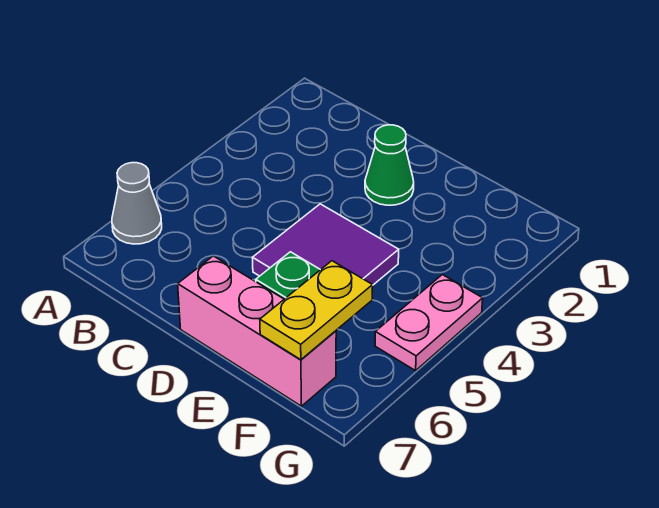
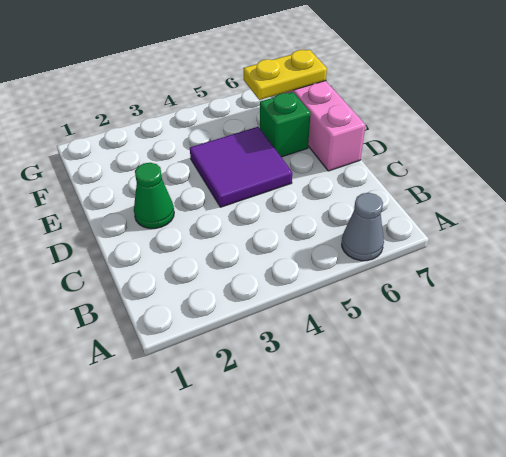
pink plate G4:G5 level 1 -> none

